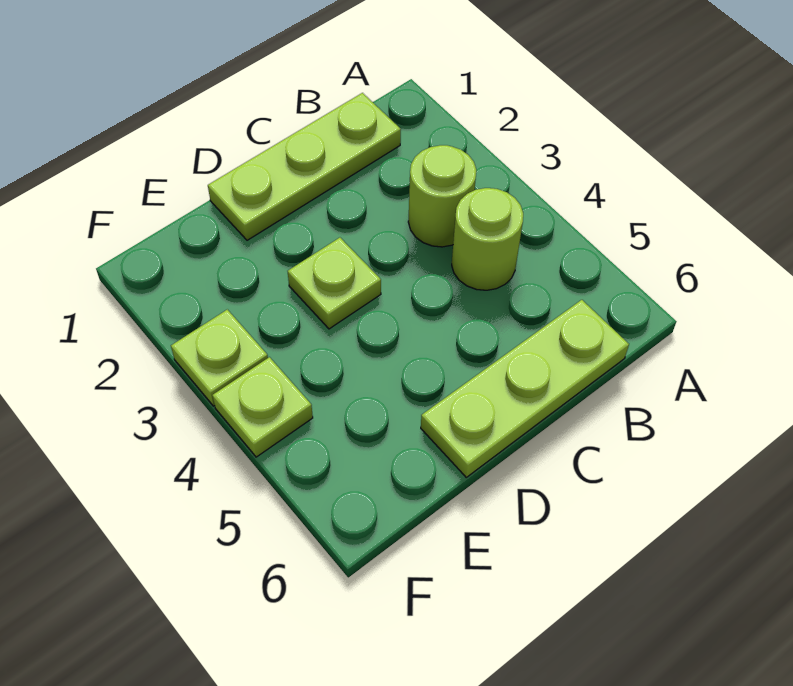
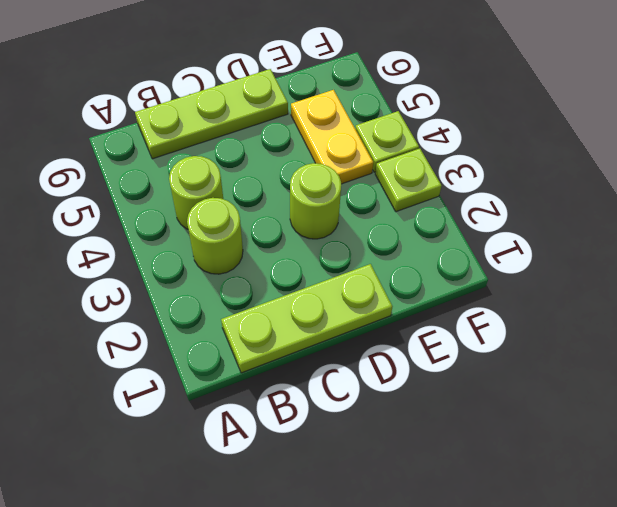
lime plate D3 level 1 -> lime round brick D3 level 1
none -> yellow plate E4:E5 level 1

